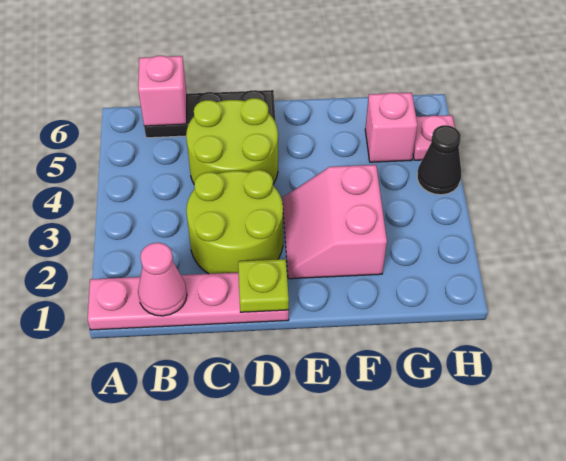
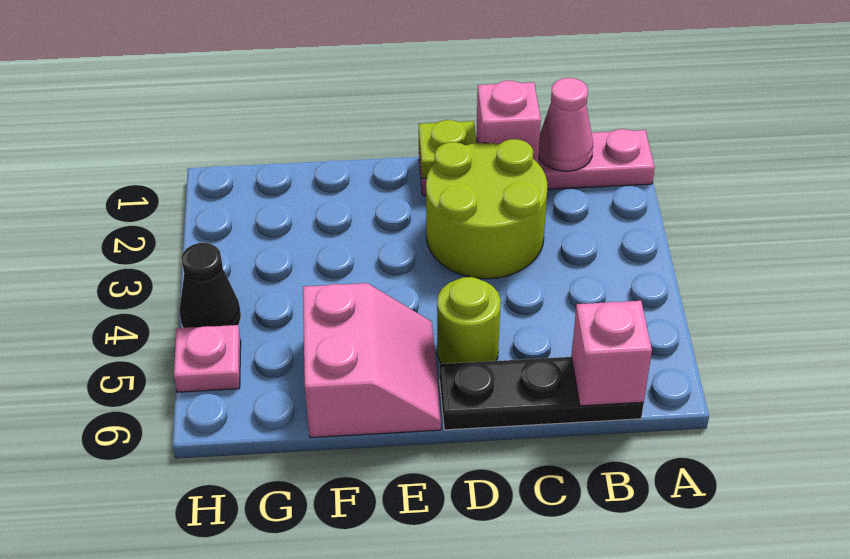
lime round brick C4:D5 level 1 -> lime round brick D5 level 1
pink slope E2:F3 level 1 top F -> pink slope E5:F6 level 1 top F
pink brick G5 level 1 -> pink brick C1 level 2

